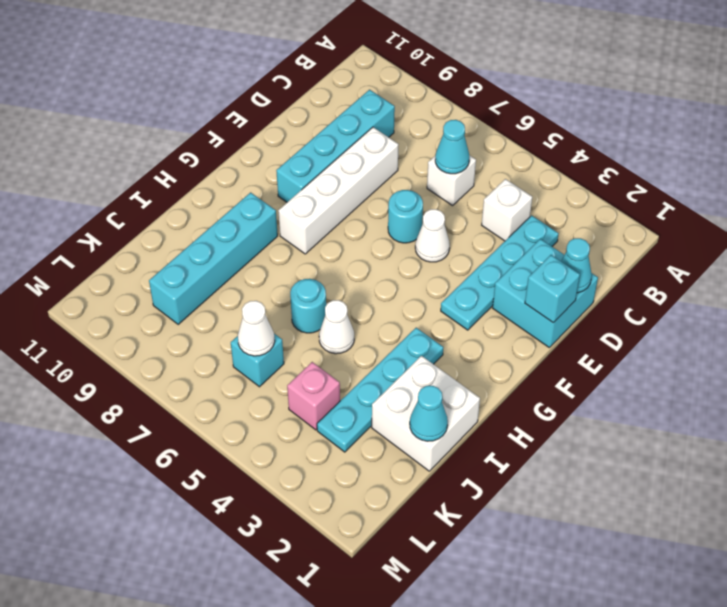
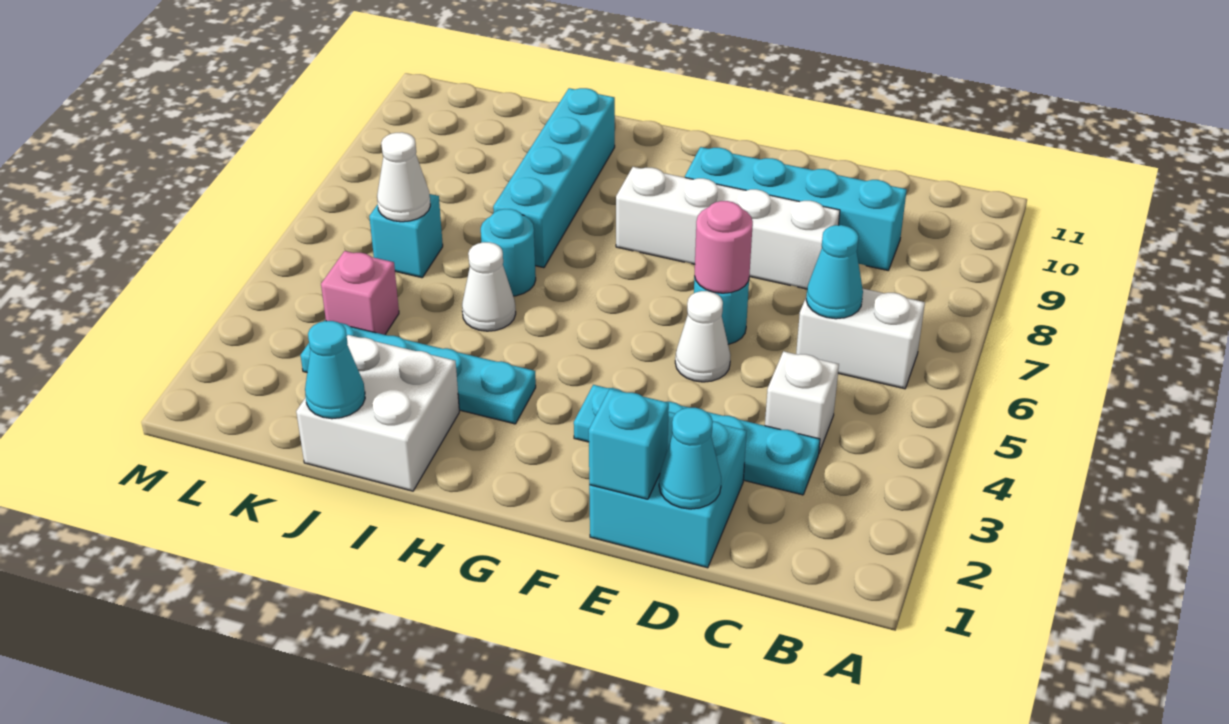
white brick C6 level 1 -> white brick B6:C6 level 1
none -> pink round brick E6 level 2
cyan brick H9:K9 level 1 -> cyan brick I7:I10 level 1

